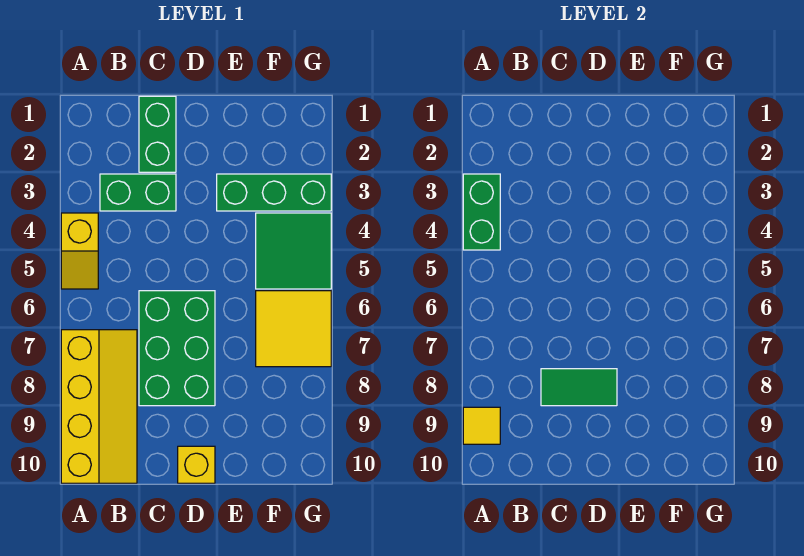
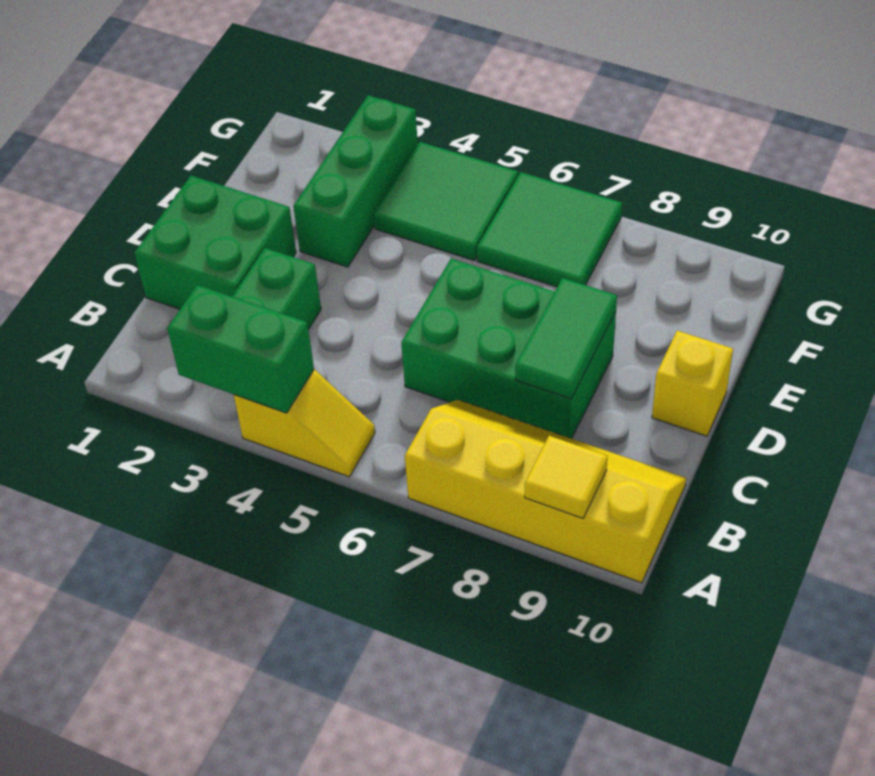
green brick C1:C2 level 1 -> green brick C1:D2 level 1
yellow tile F6:G7 level 1 -> green tile F6:G7 level 1

